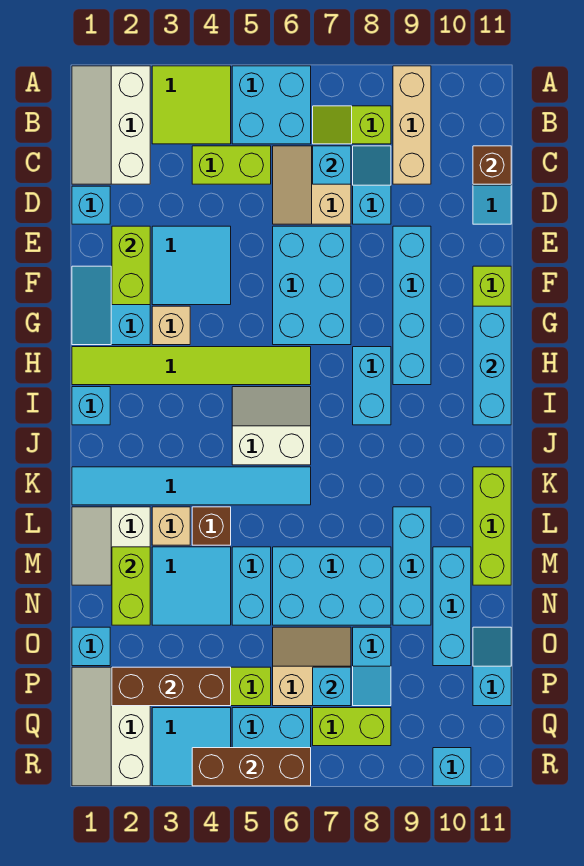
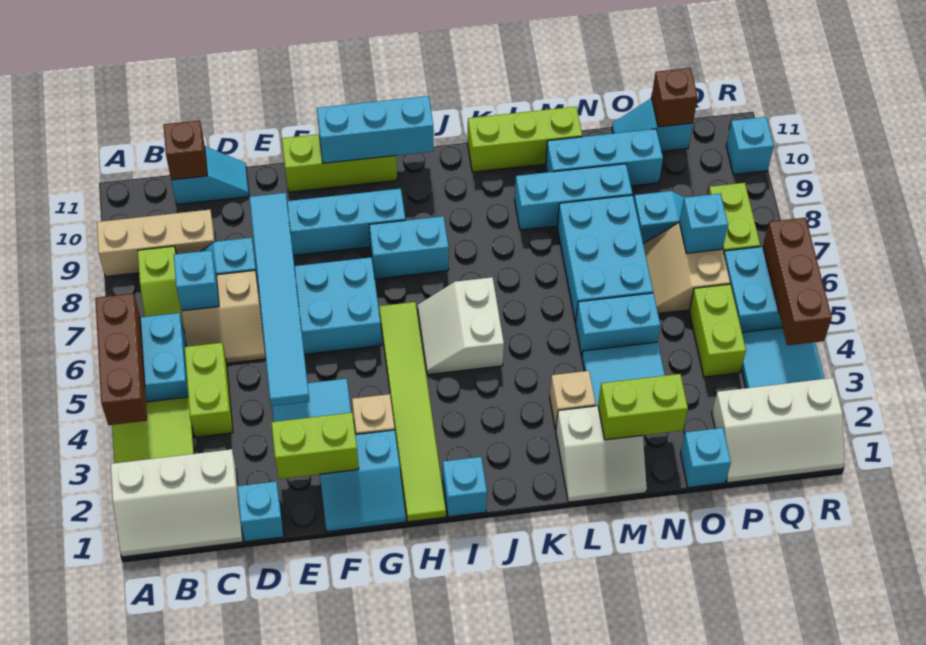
cyan tile K1:K6 level 1 -> cyan tile E4:E9 level 2
brown brick L4 level 1 -> brown brick P11 level 2
brown brick P2:P4 level 2 -> brown brick A4:A6 level 2

